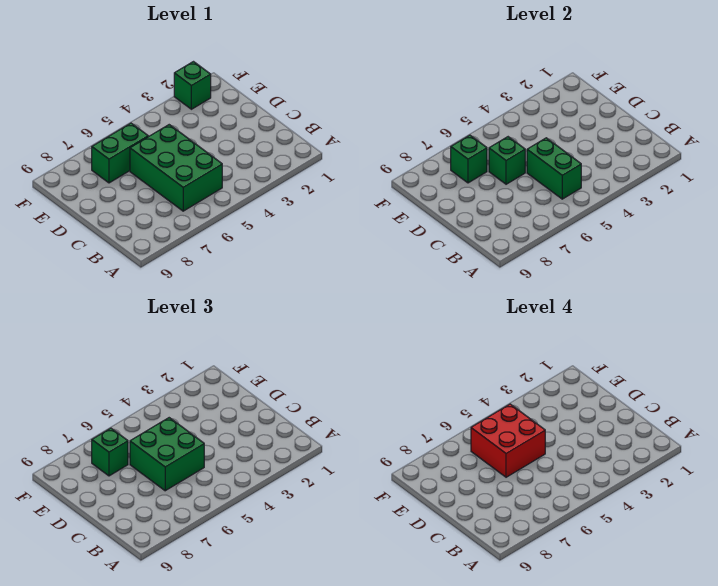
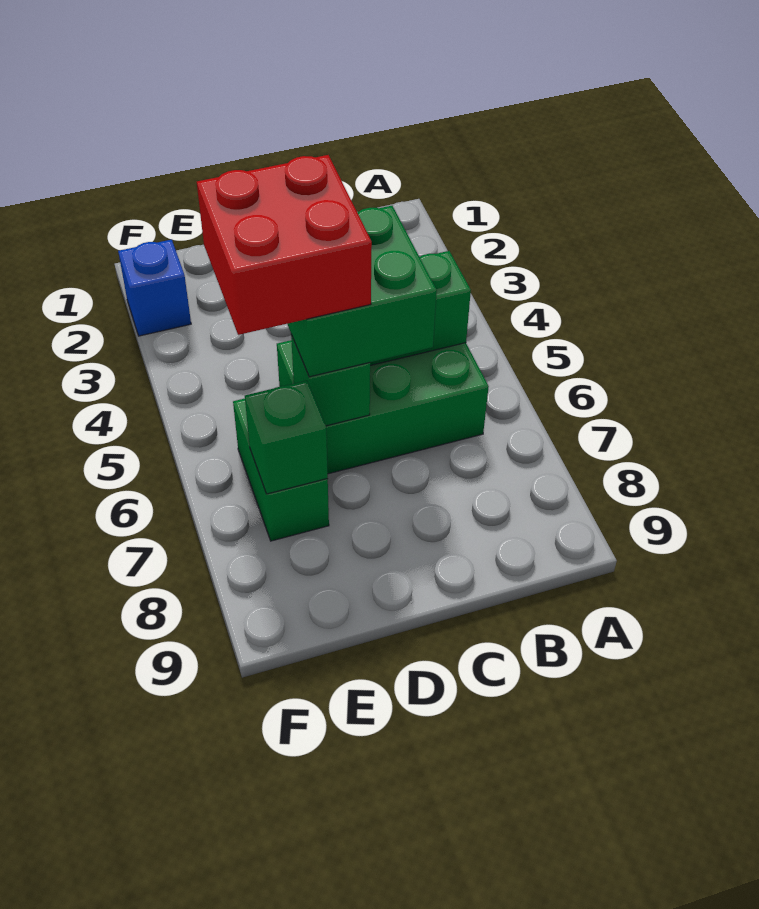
green brick E7 level 3 -> none
green brick F2 level 1 -> blue brick F2 level 1

